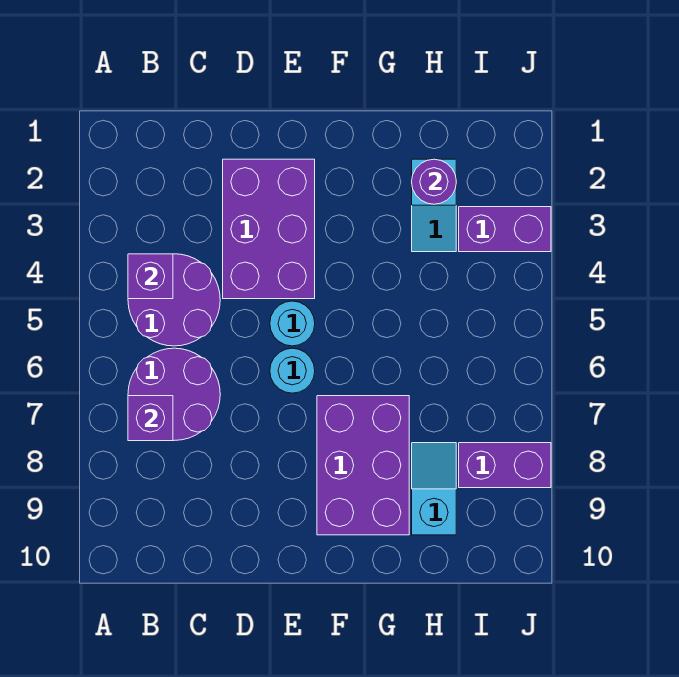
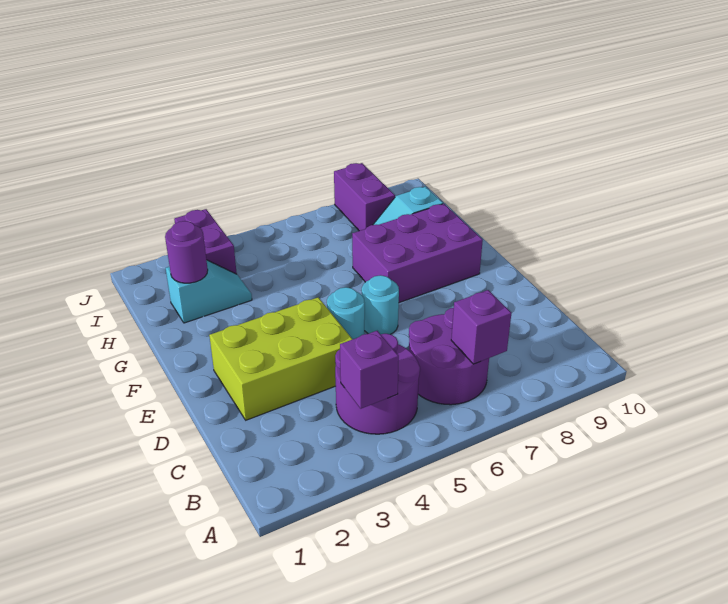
purple brick D2:E4 level 1 -> lime brick D2:E4 level 1

